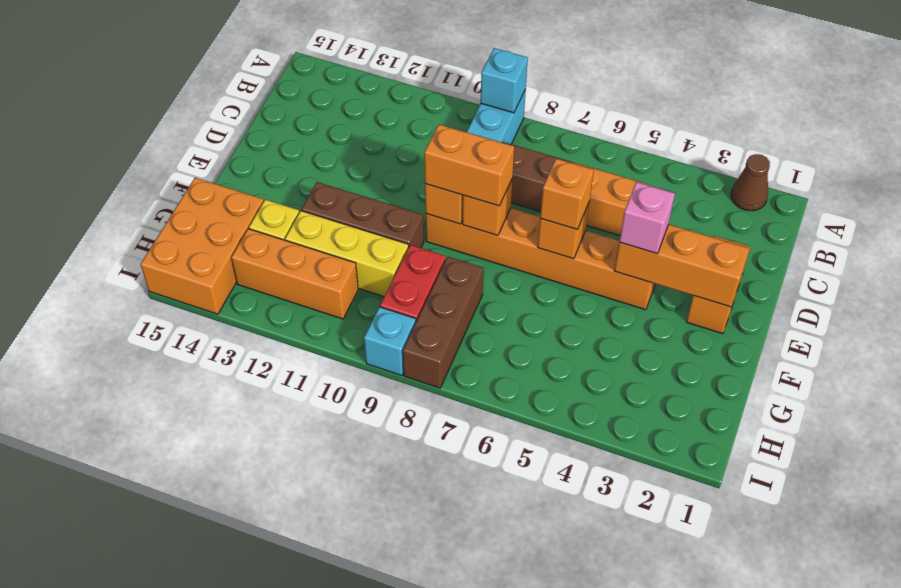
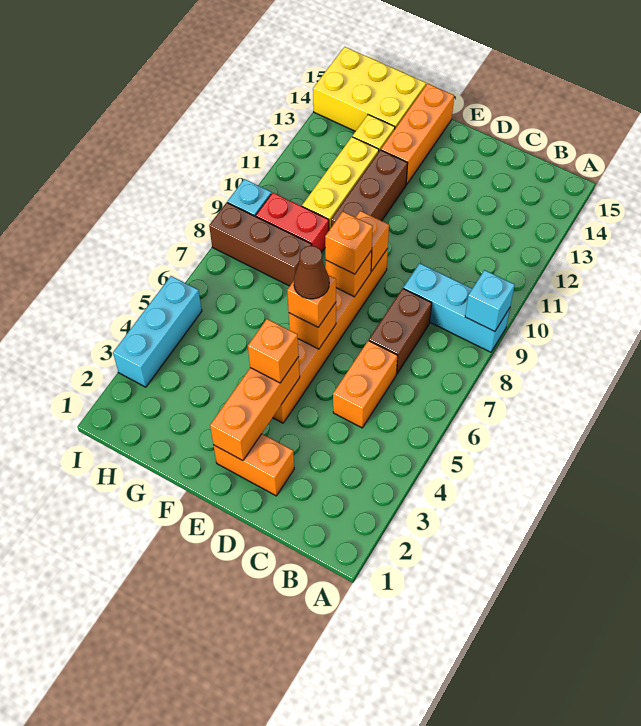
brown cone A2 level 1 -> brown cone E6 level 4
pink brick E4 level 3 -> orange brick E4 level 3
orange brick E8:E9 level 3 -> orange brick E8 level 3
orange brick G14:I15 level 1 -> yellow brick G14:I15 level 1
orange brick H11:H13 level 1 -> orange brick F13:F15 level 1
none -> cyan brick I3:I5 level 1

